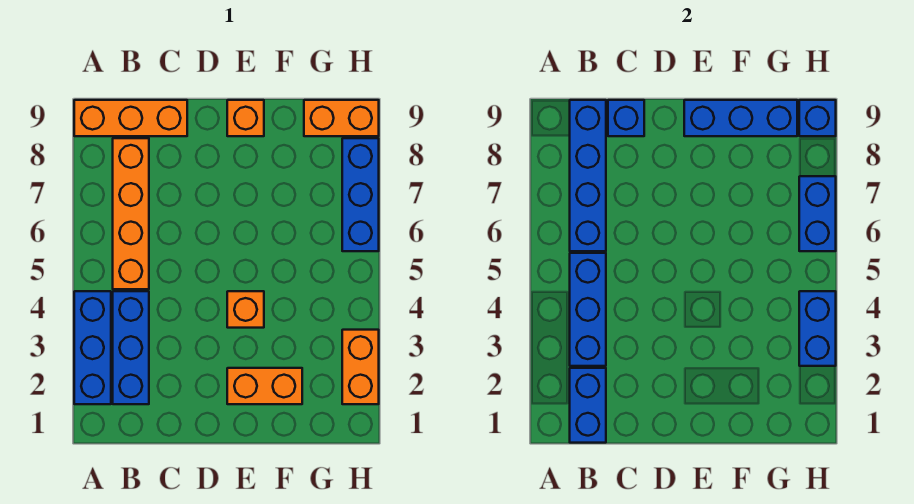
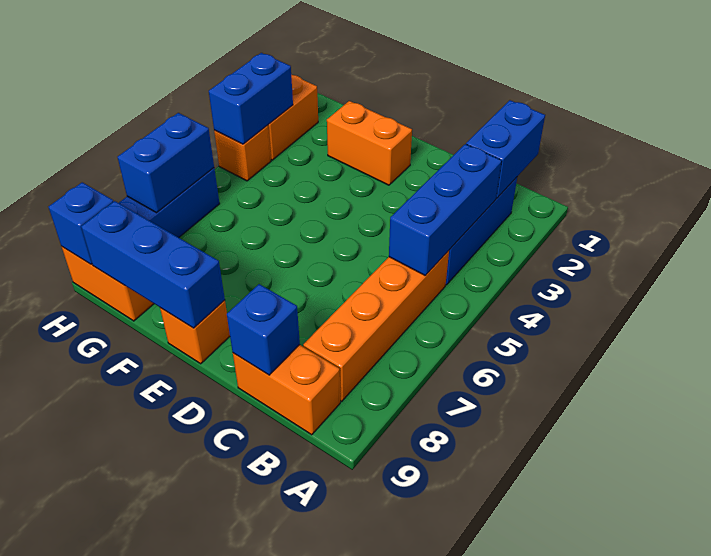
blue brick A2:A4 level 1 -> none
orange brick A9:C9 level 1 -> orange brick B9:C9 level 1
blue brick B6:B9 level 2 -> none
orange brick E4 level 1 -> orange brick H4 level 1

